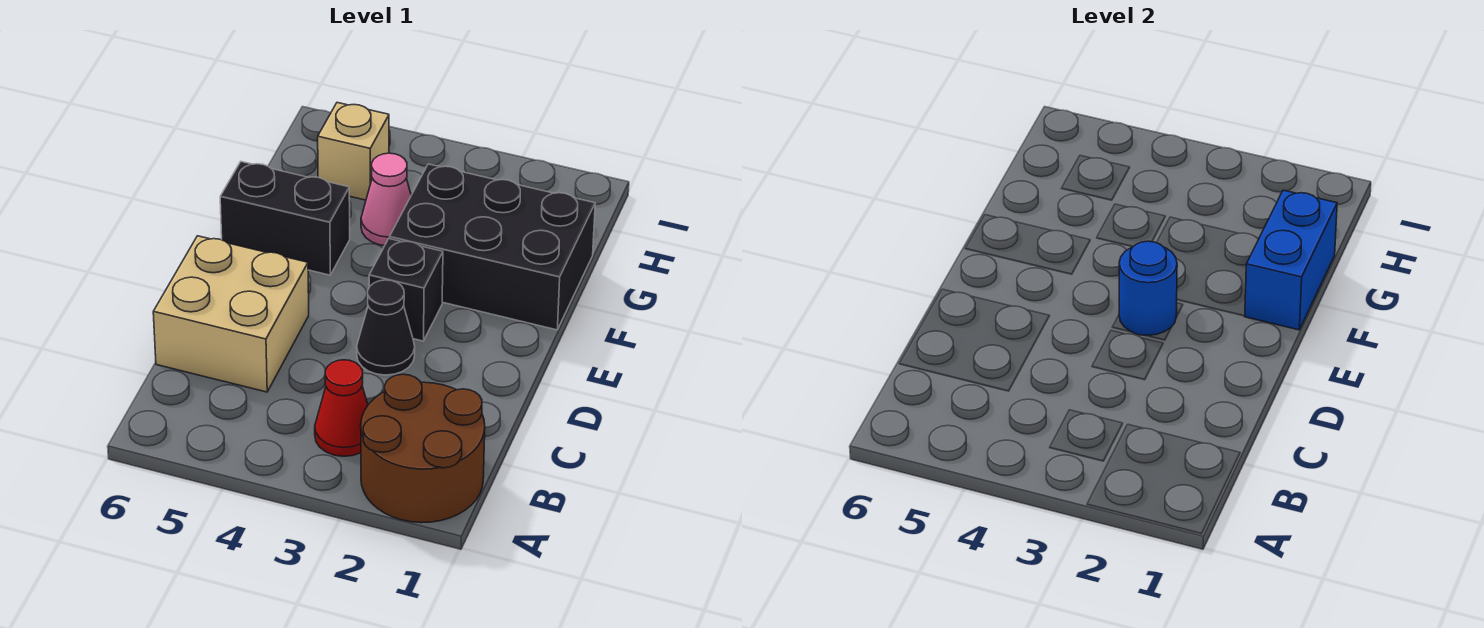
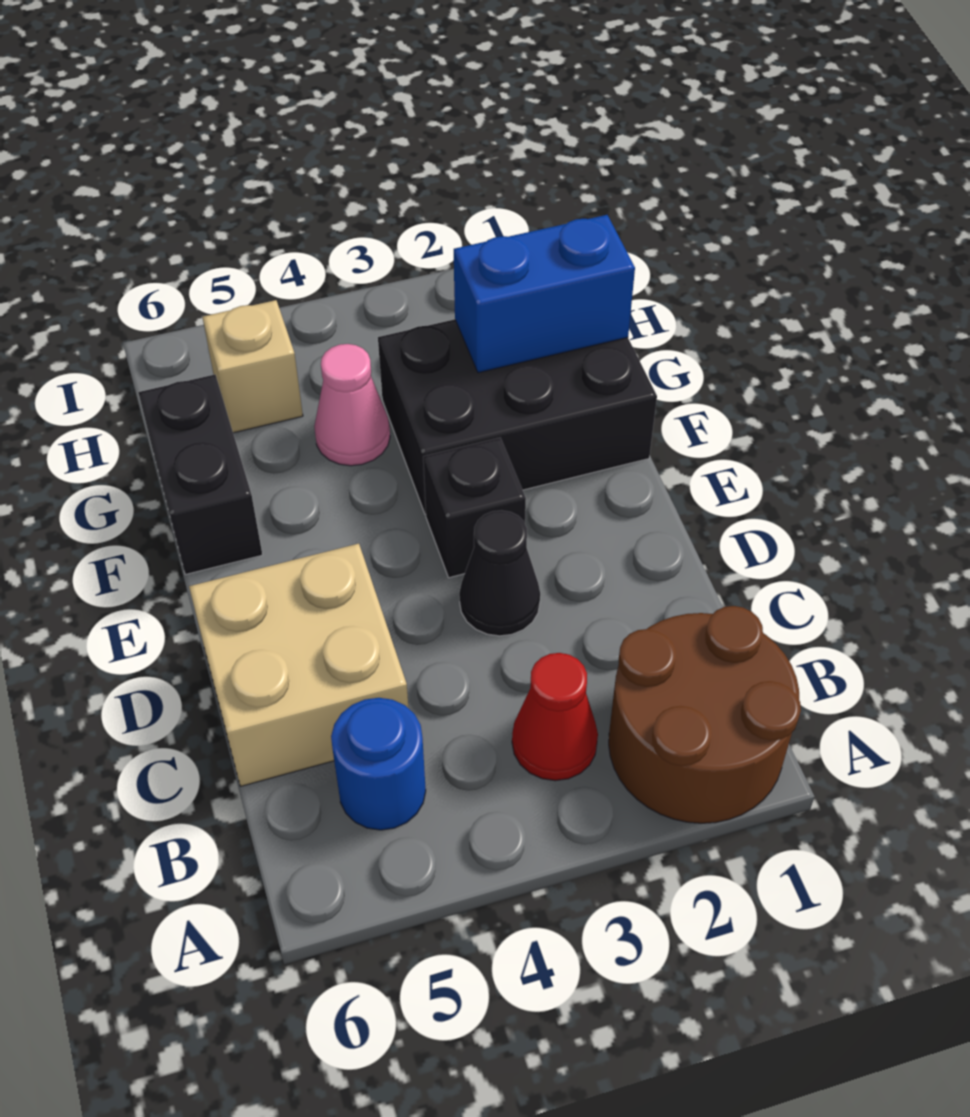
blue round brick E3 level 2 -> blue round brick B5 level 1
blue brick F1:G1 level 2 -> blue brick G1:G2 level 2
black brick F5:F6 level 1 -> black brick F6:G6 level 1

